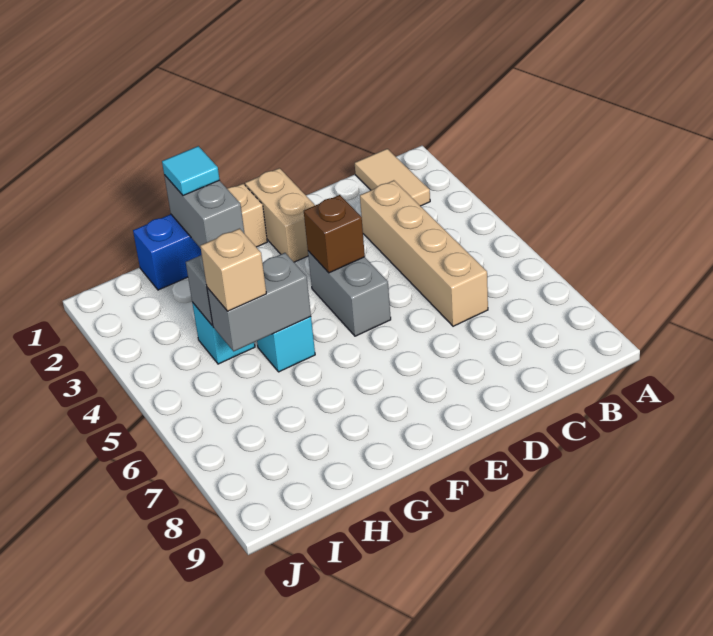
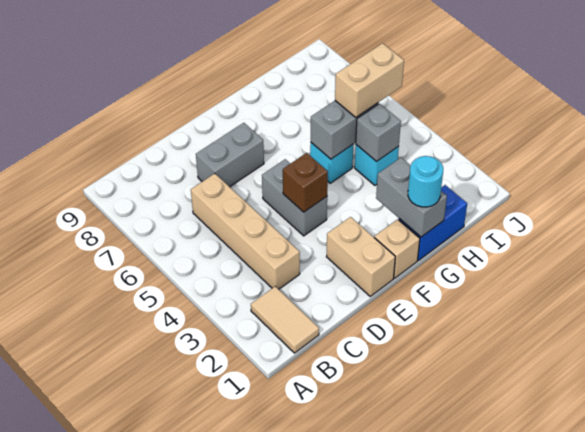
none -> grey brick D7:E7 level 1
cyan tile G1 level 3 -> cyan round brick G1 level 3
tan brick H5 level 3 -> tan brick H5:I5 level 3

